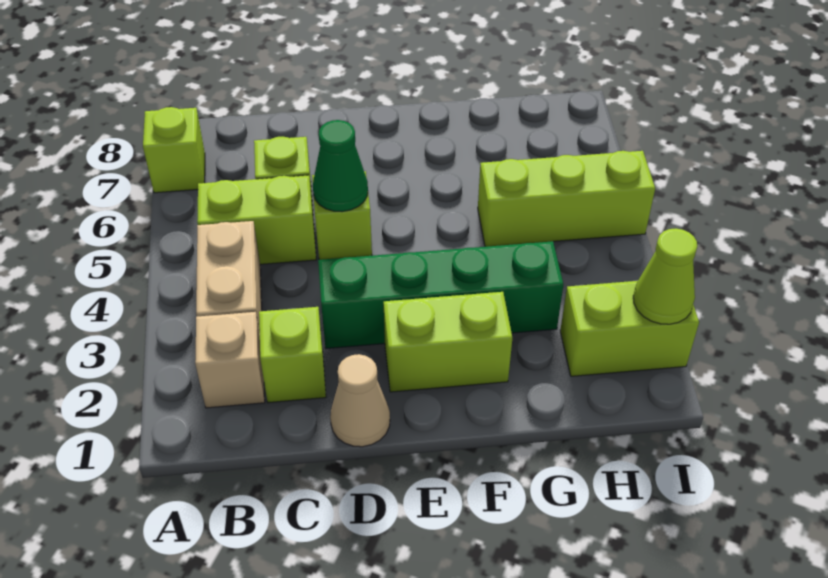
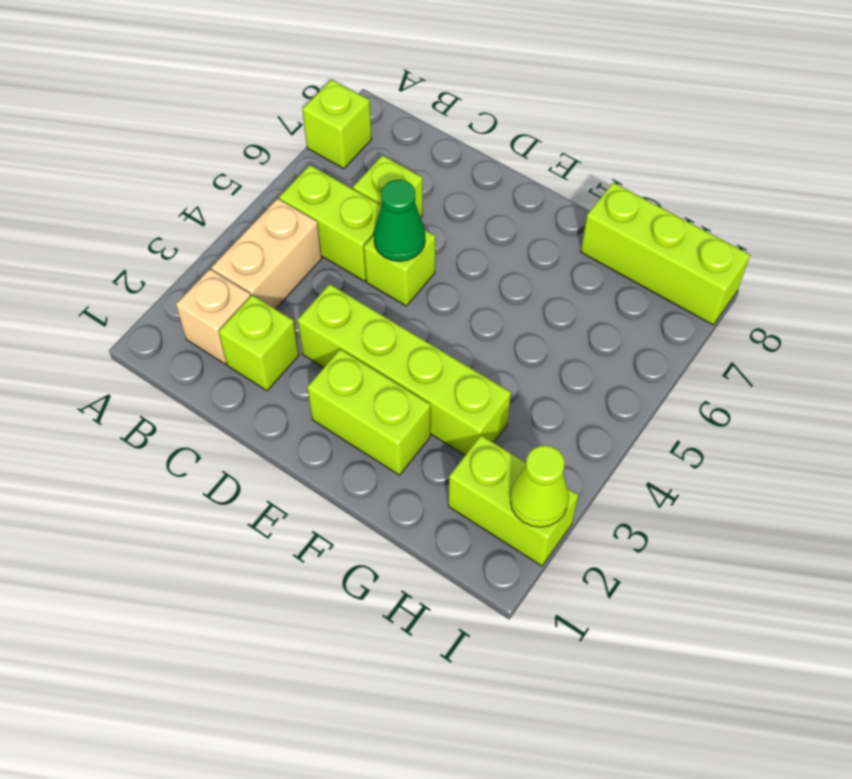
tan cone D1 level 1 -> none
green brick D3:G3 level 1 -> lime brick D3:G3 level 1
lime brick G5:I5 level 1 -> lime brick G8:I8 level 1

